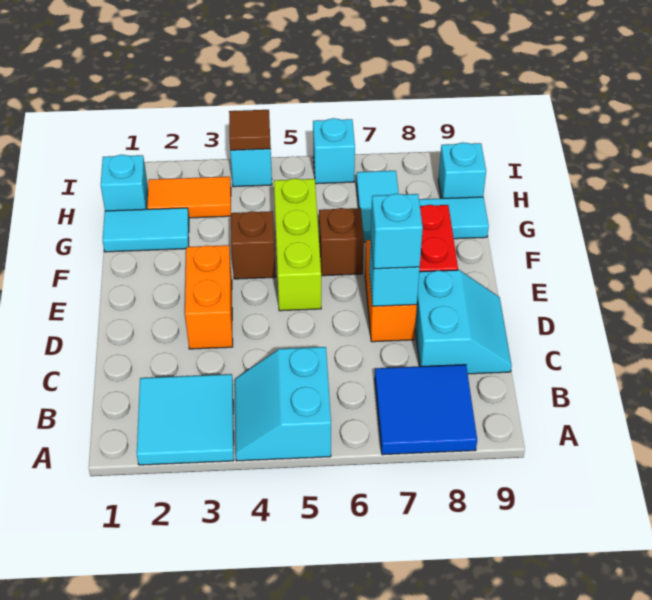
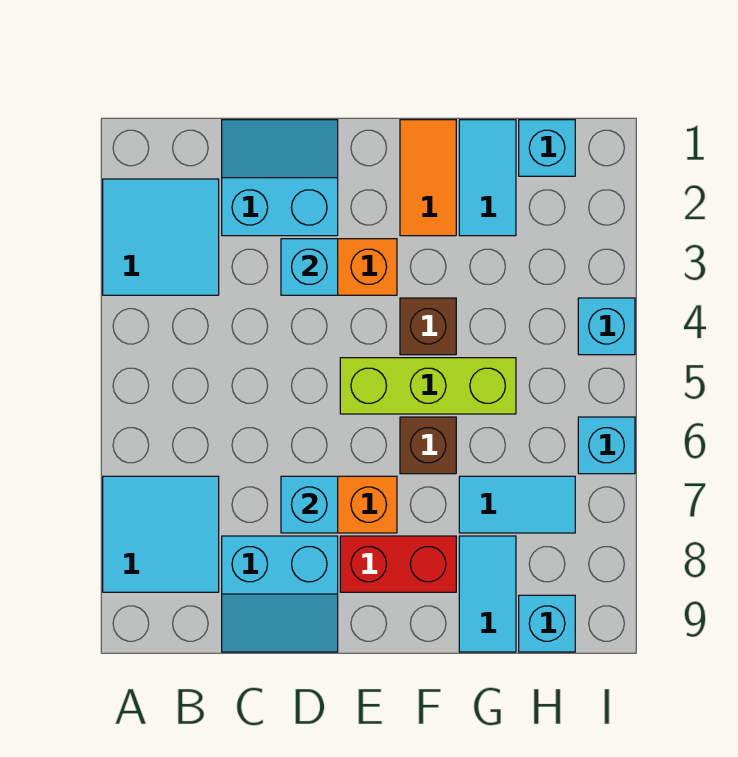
cyan slope A4:B5 level 1 top 5 -> cyan slope C1:D2 level 1 top 2
blue tile A7:B8 level 1 -> cyan tile A7:B8 level 1
cyan brick D7 level 3 -> cyan brick D3 level 2
orange tile H2:H3 level 1 -> orange tile F1:F2 level 1
brown tile I4 level 2 -> none

